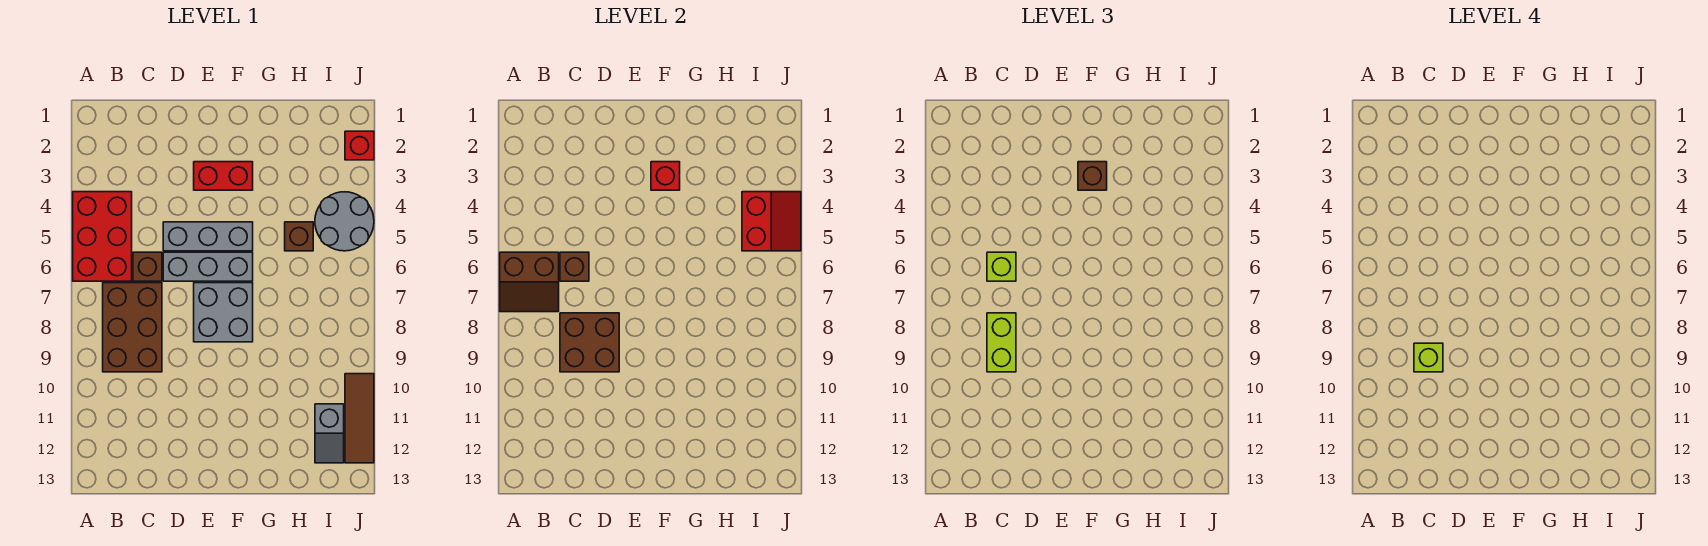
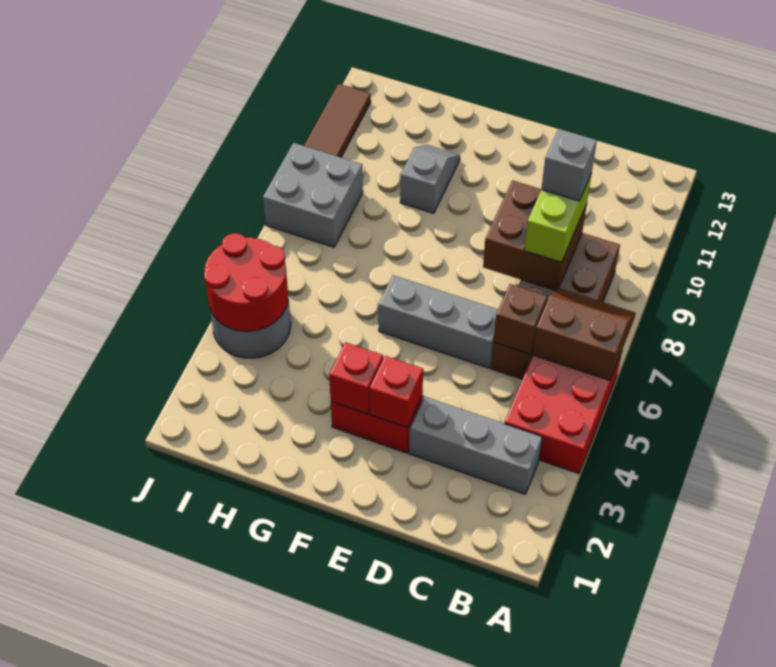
lime brick C6 level 3 -> none
lime brick C9 level 4 -> grey brick C9 level 4
grey brick D5:F5 level 1 -> grey brick B3:D3 level 1
grey brick E7:F8 level 1 -> grey brick I8:J9 level 1
brown brick F3 level 3 -> none
brown brick H5 level 1 -> none
red slope I4:J5 level 2 top I -> red round brick I4:J5 level 2
grey slope I11:I12 level 1 top 11 -> grey slope G10:G11 level 1 top 10
red brick J2 level 1 -> red brick E3 level 2

